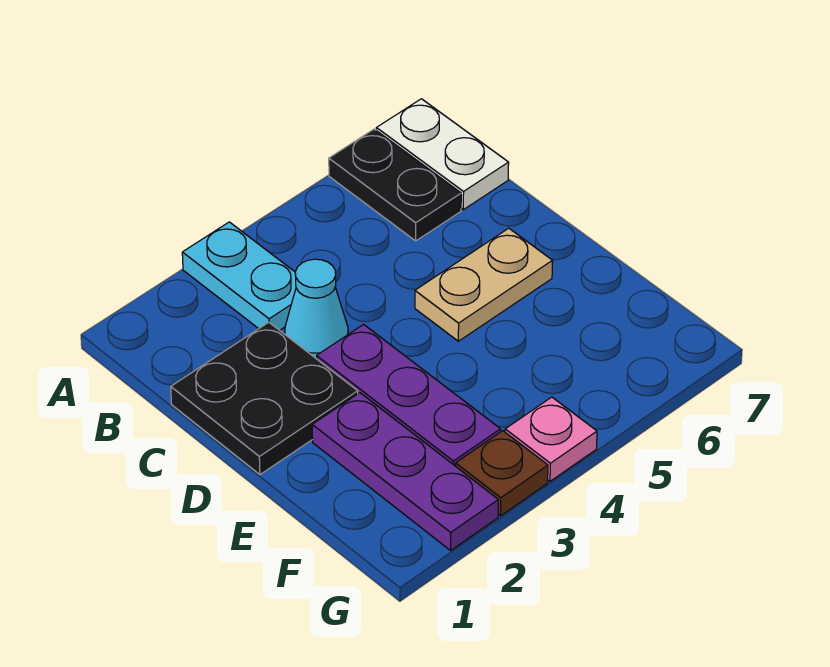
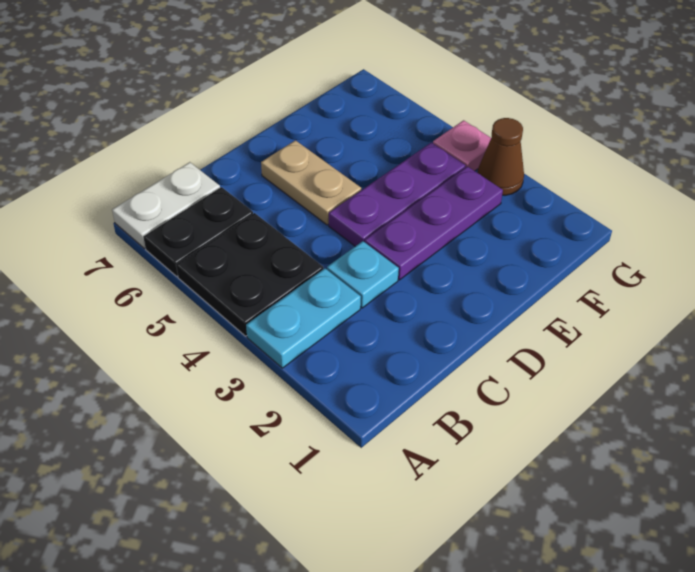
black plate C1:D2 level 1 -> black plate A4:B5 level 1
cyan cone C3 level 1 -> cyan plate C3 level 1
purple plate E2:G2 level 1 -> purple plate D4:F4 level 1
brown plate G3 level 1 -> brown cone G3 level 1

